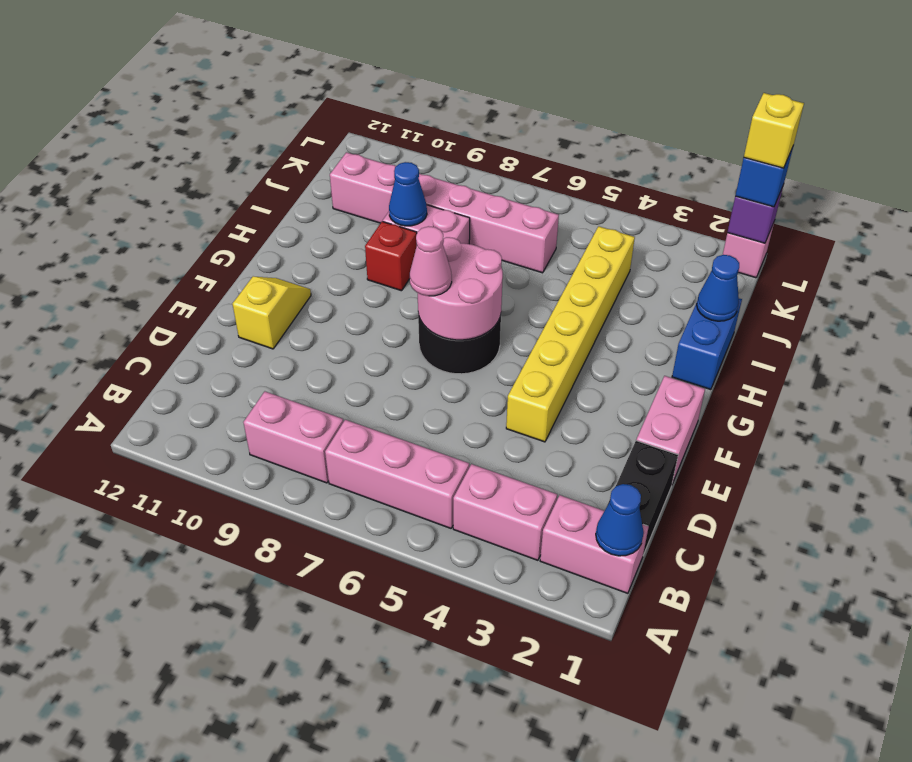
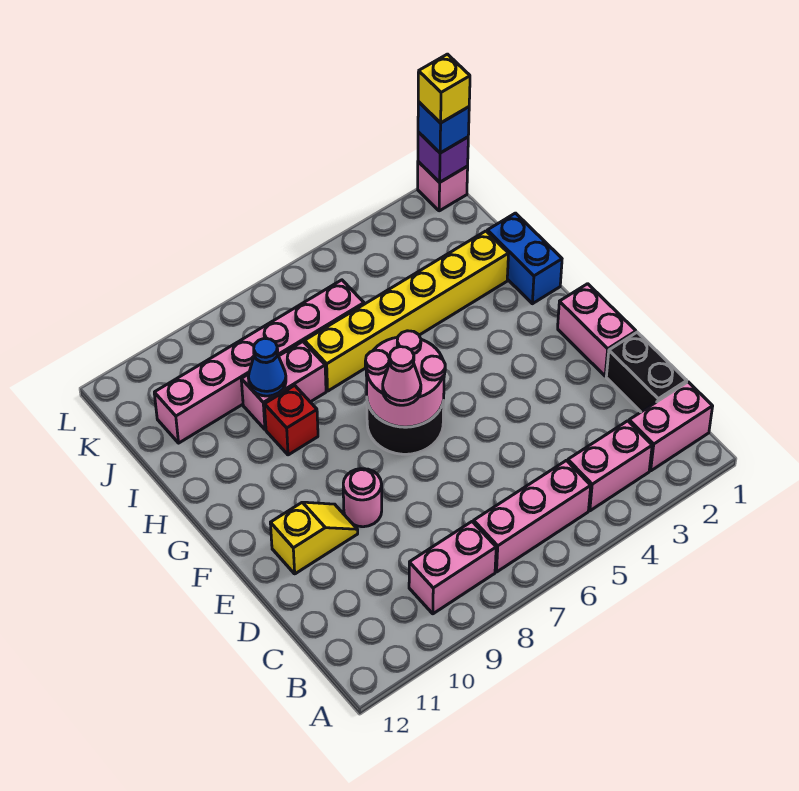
blue cone B1 level 2 -> none
yellow brick E4:J4 level 1 -> yellow brick I2:I7 level 1
none -> pink round brick E9 level 1
yellow slope E11:F11 level 1 top E -> yellow slope E10:E11 level 1 top 11
blue cone I1 level 2 -> none

